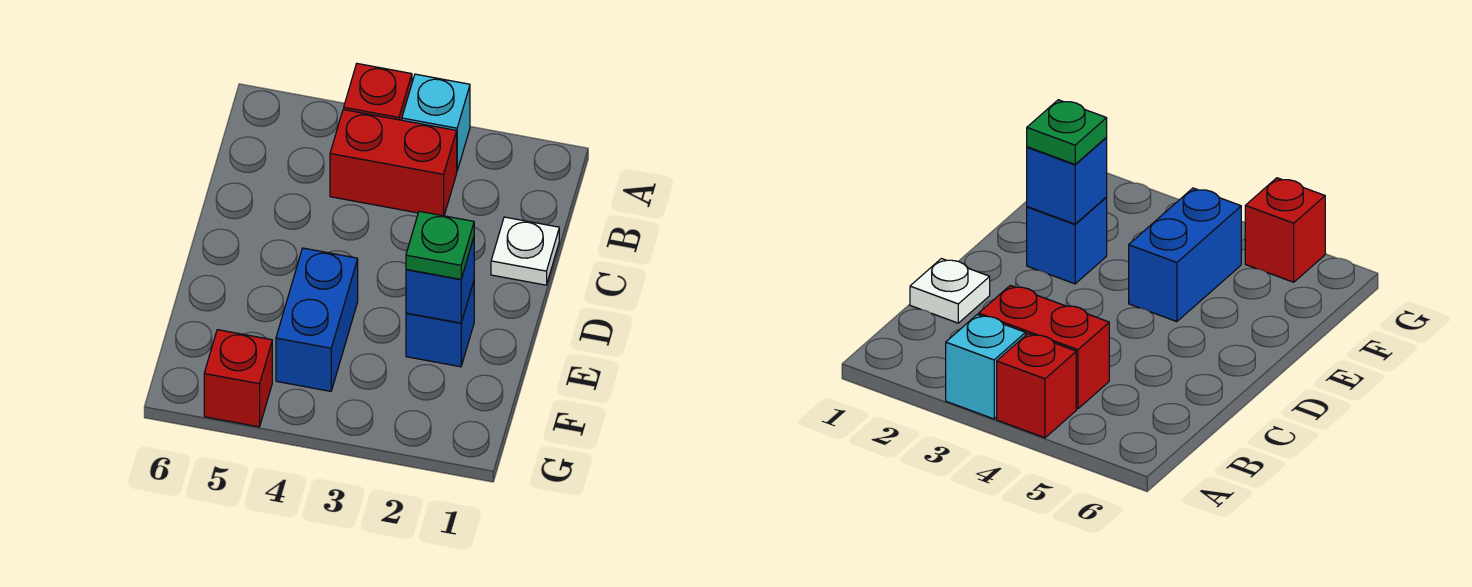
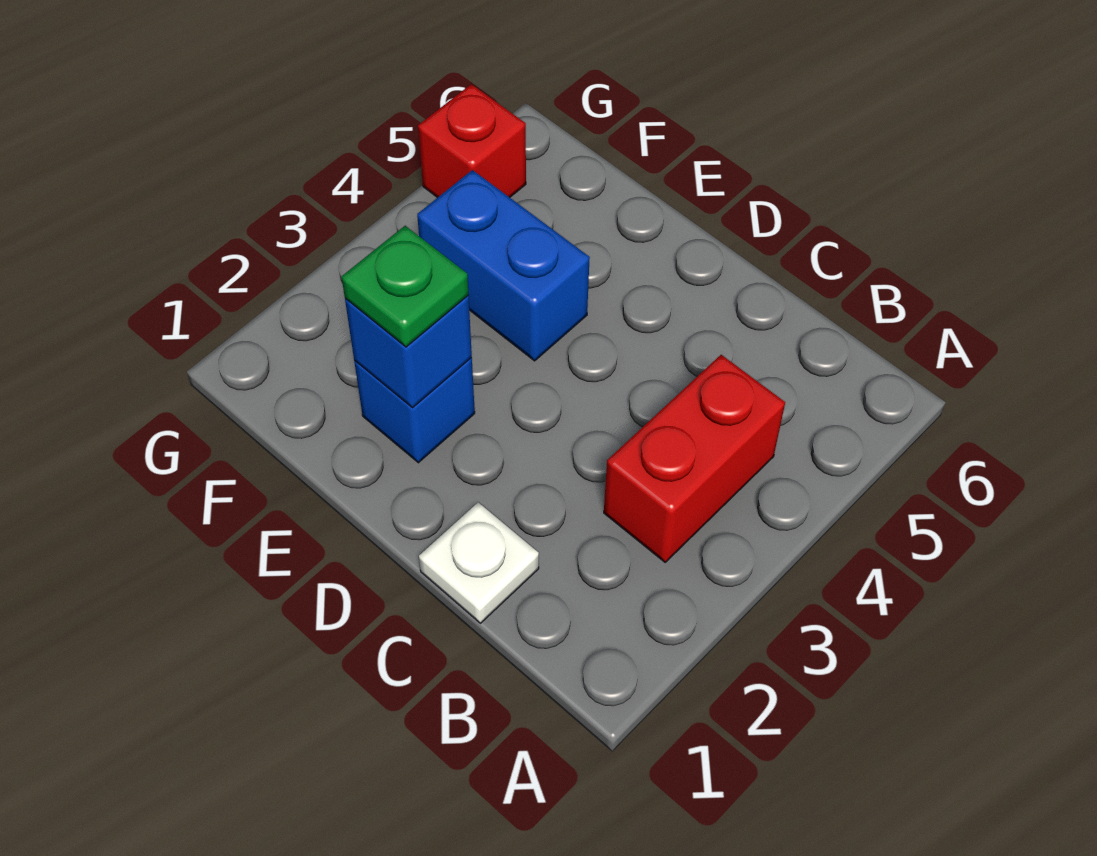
cyan brick A3 level 1 -> none
red brick A4 level 1 -> none

